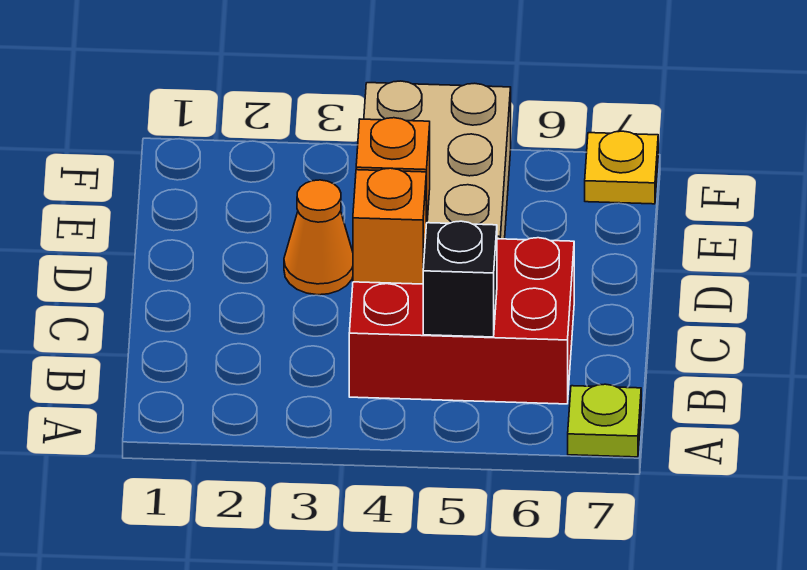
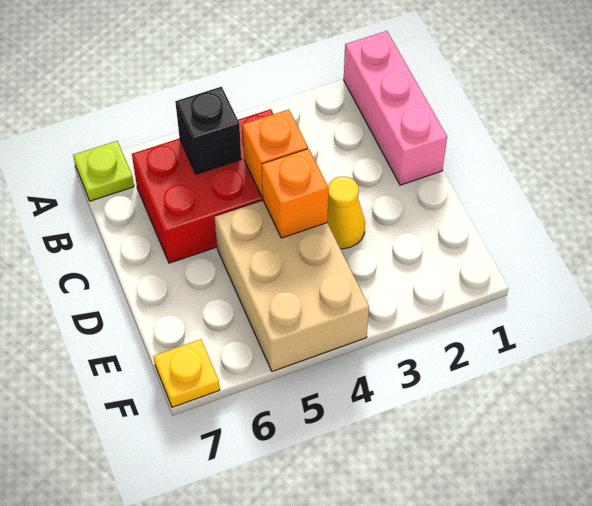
none -> pink brick A1:C1 level 1
orange cone D3 level 1 -> yellow cone D3 level 1

